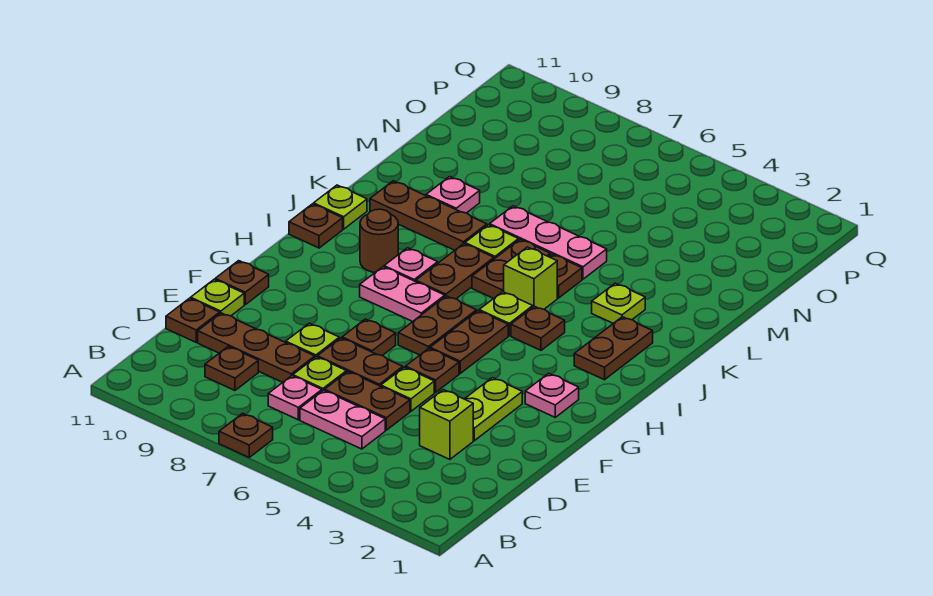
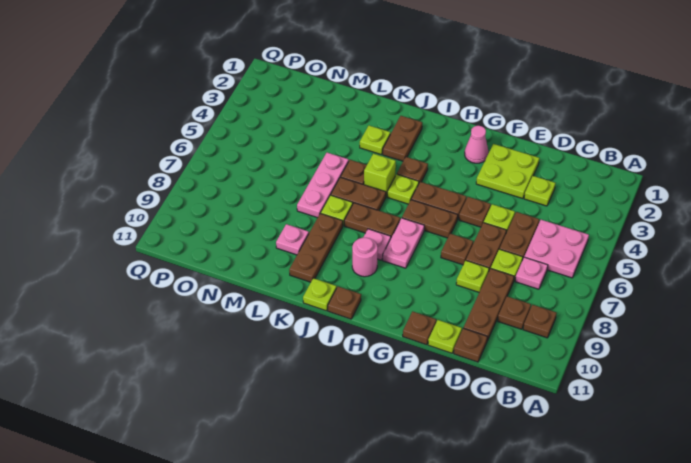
brown plate A7 level 1 -> brown plate B9 level 1
pink plate C5:C6 level 1 -> pink plate B5:C6 level 1
lime brick D3 level 1 -> lime plate D3 level 1
lime plate E3:F3 level 1 -> lime plate E2:F3 level 1
pink plate G2 level 1 -> pink cone G2 level 1
brown plate I2:J2 level 1 -> brown plate J2:J3 level 1
brown round brick I9 level 1 -> pink round brick I9 level 1

